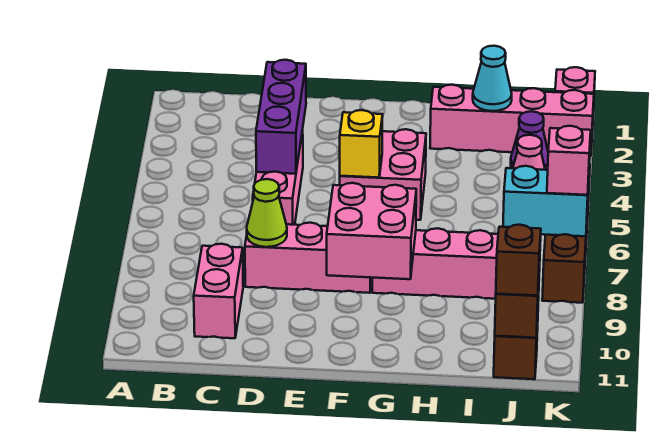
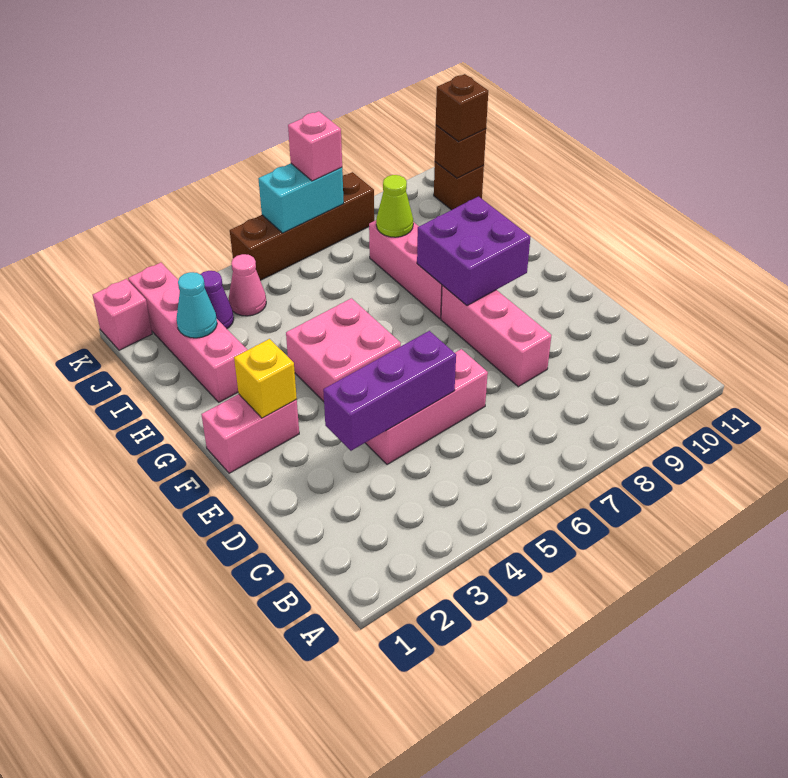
pink brick C9:C10 level 1 -> pink brick F1:F2 level 1
lime cone D8 level 2 -> lime cone I8 level 2
yellow brick F5 level 2 -> yellow brick F2 level 2
pink brick F8:G9 level 2 -> purple brick F8:G9 level 2
cyan brick J7:K7 level 2 -> cyan brick K6:K7 level 2

